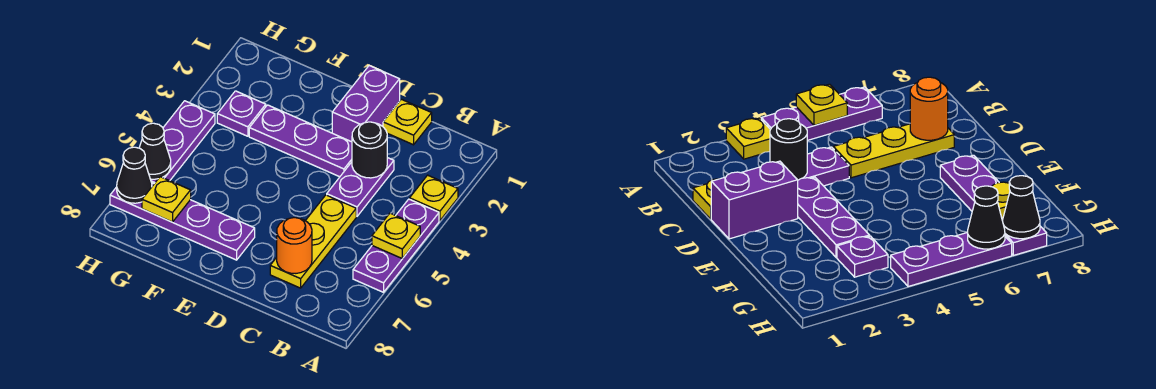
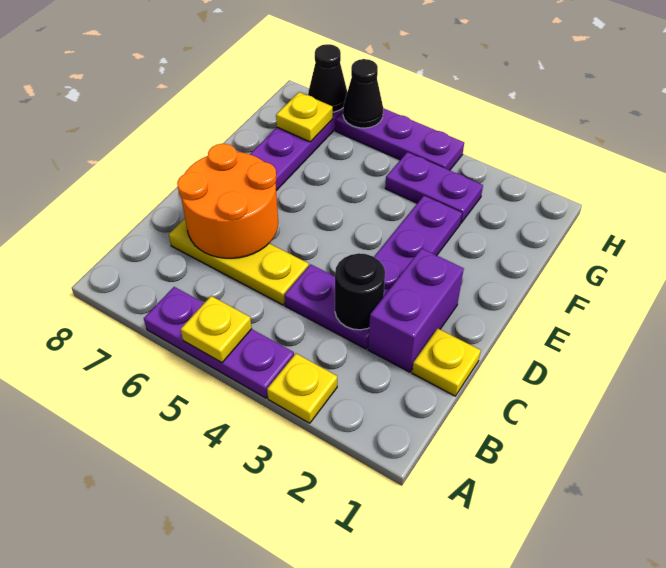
orange round brick C7 level 2 -> orange round brick C6:D7 level 2
purple brick D1:D2 level 1 -> purple brick C2:D2 level 1
purple plate G3 level 1 -> purple plate G3:G4 level 1

